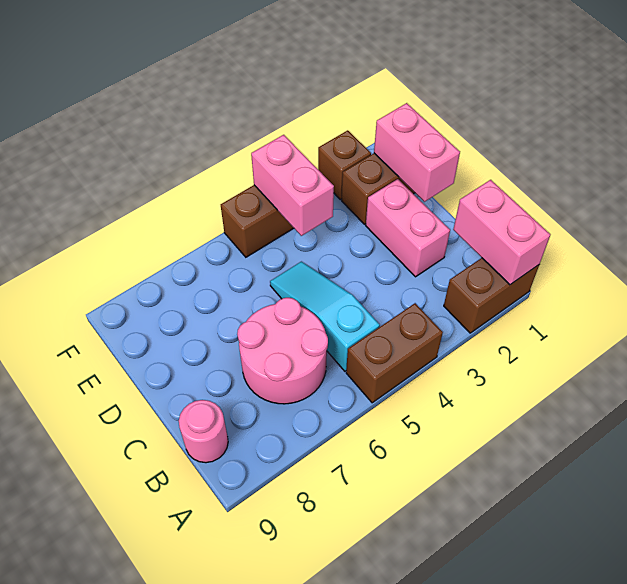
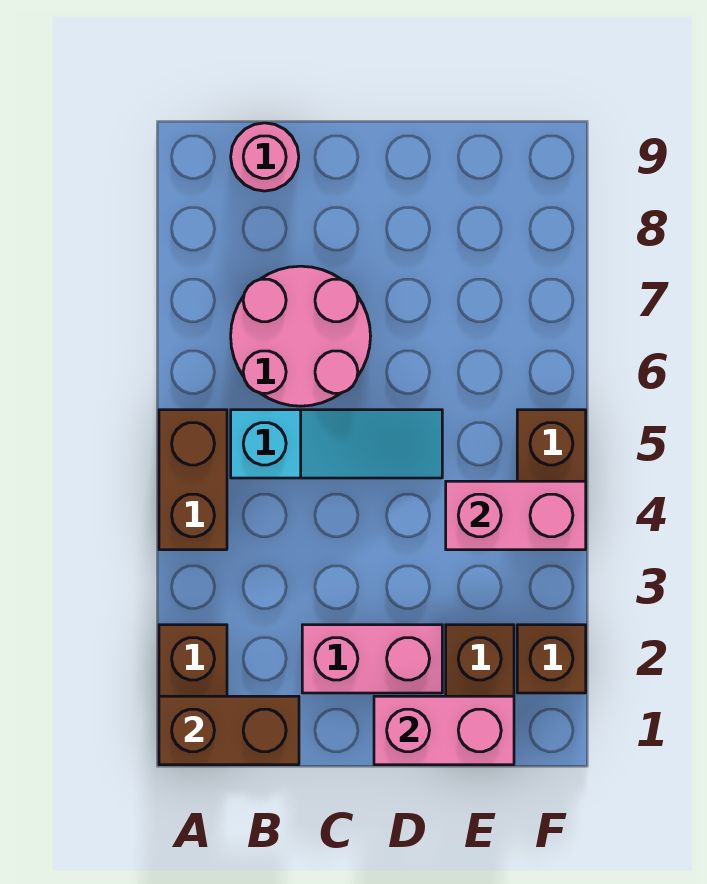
pink brick A1:B1 level 2 -> brown brick A1:B1 level 2

